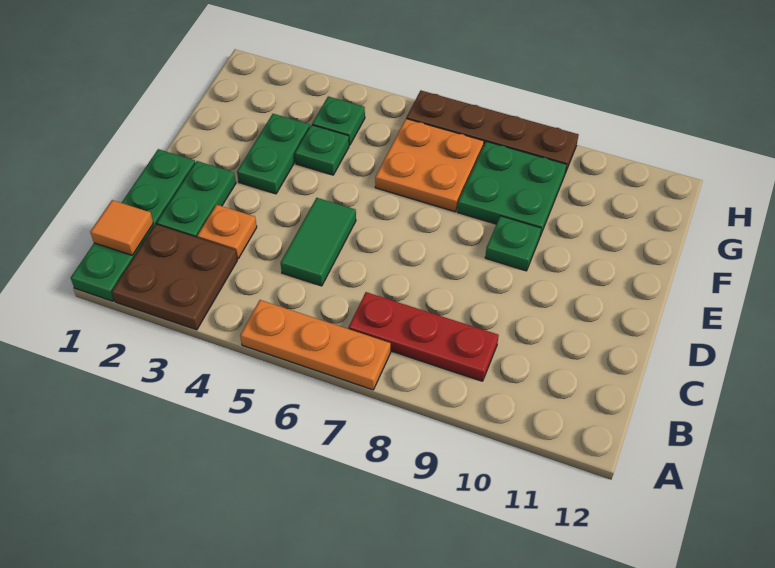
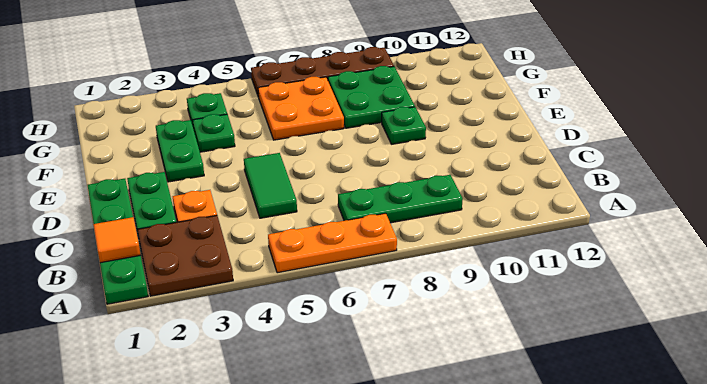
red plate B7:B9 level 1 -> green plate B7:B9 level 1

